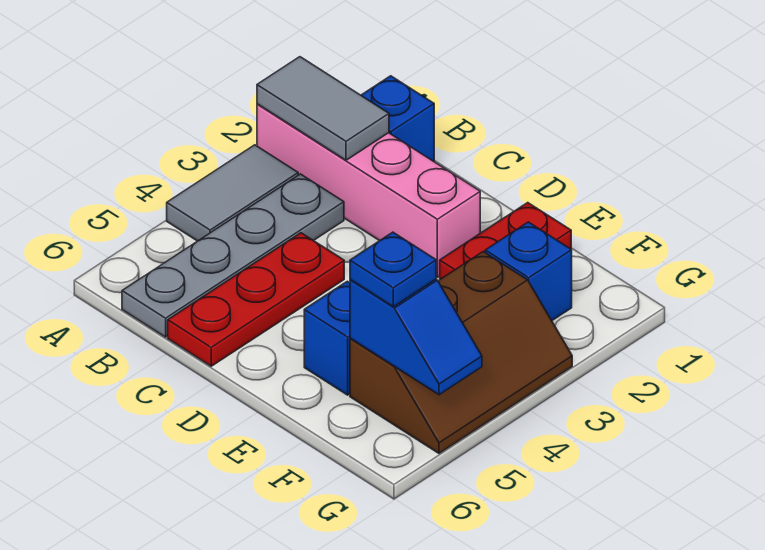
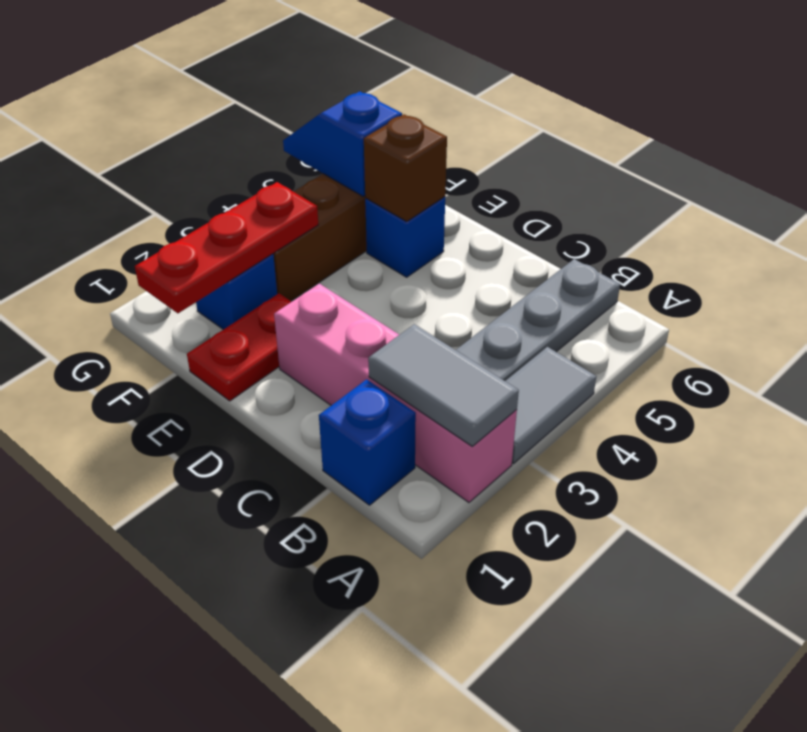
red plate C4:C6 level 1 -> red plate F1:F3 level 2
none -> brown brick E5 level 2
blue plate F5 level 3 -> none

